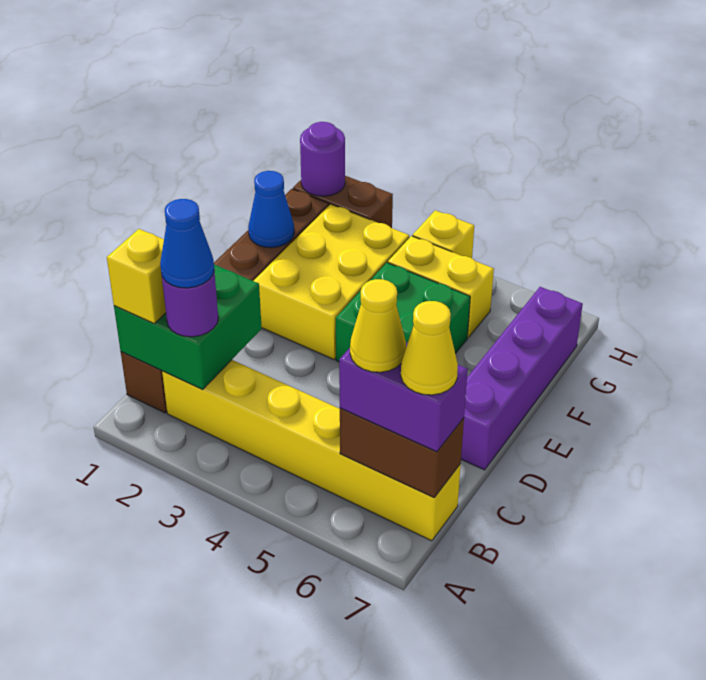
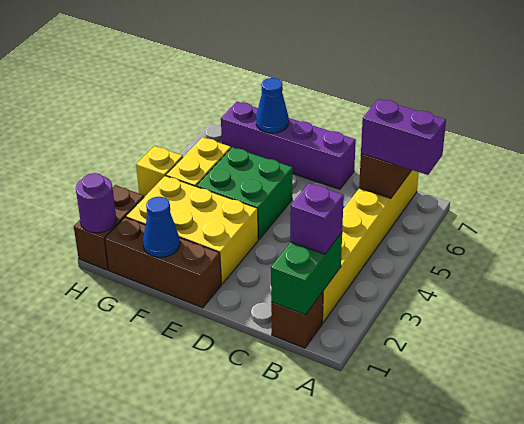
green brick B1:C2 level 2 -> green brick B1:B2 level 2
yellow brick B1 level 3 -> none
purple round brick B2 level 3 -> purple brick B2 level 3
blue cone B2 level 4 -> blue cone F7 level 2
purple brick B6:B7 level 3 -> purple brick A6:B6 level 3
yellow cone B6 level 4 -> none
yellow cone B7 level 4 -> none

